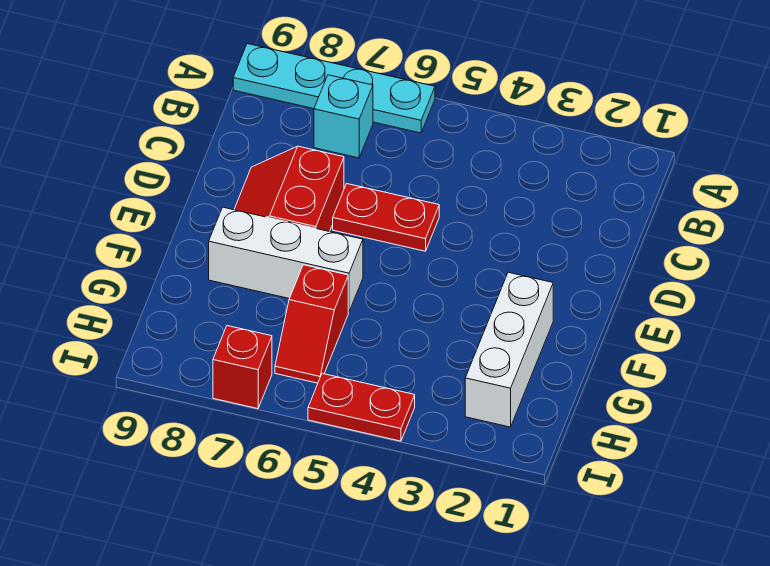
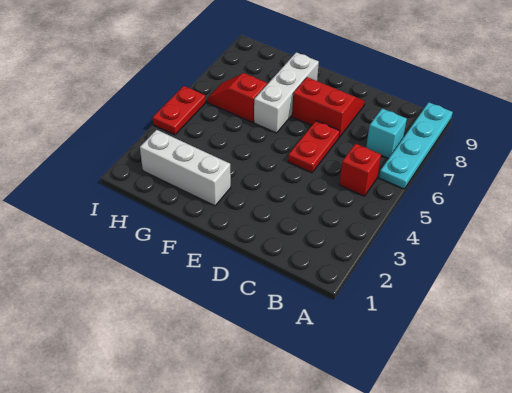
red brick I7 level 1 -> red brick B5 level 1

